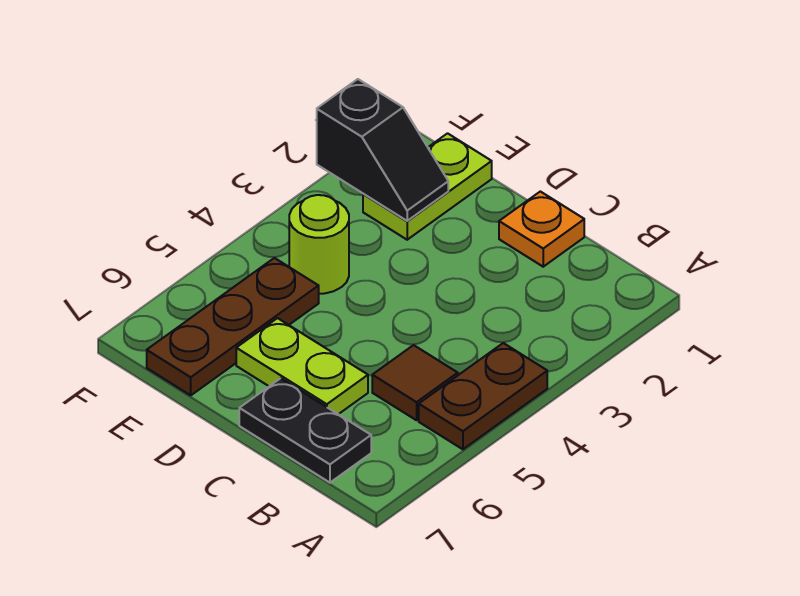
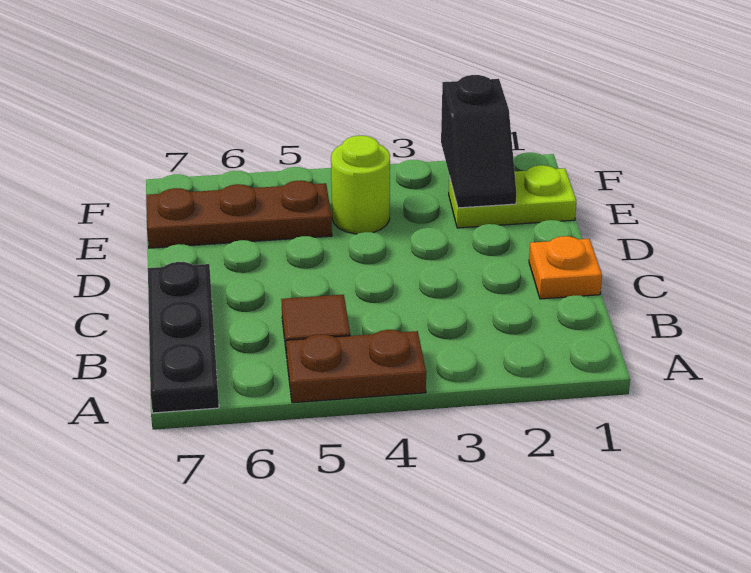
black plate B7:C7 level 1 -> black plate A7:C7 level 1
lime plate C6:D6 level 1 -> none

